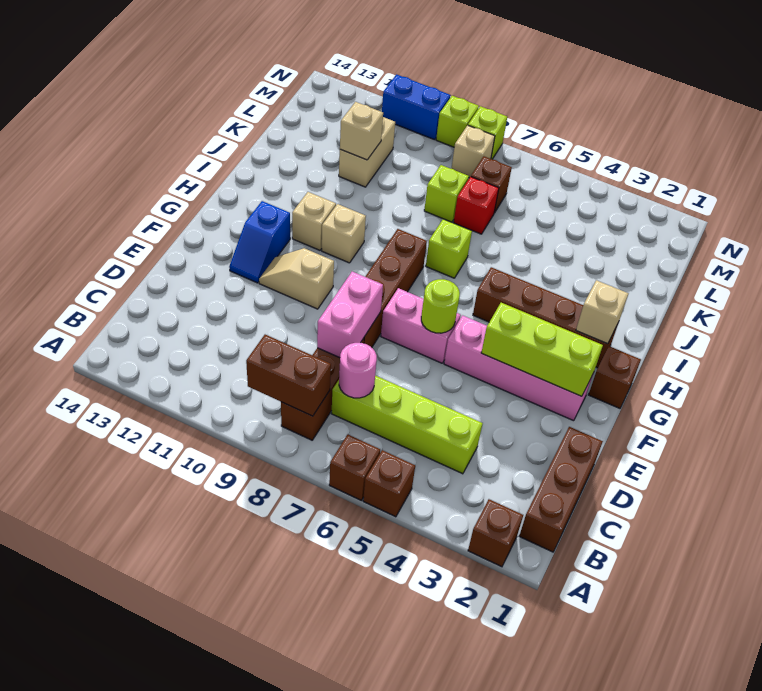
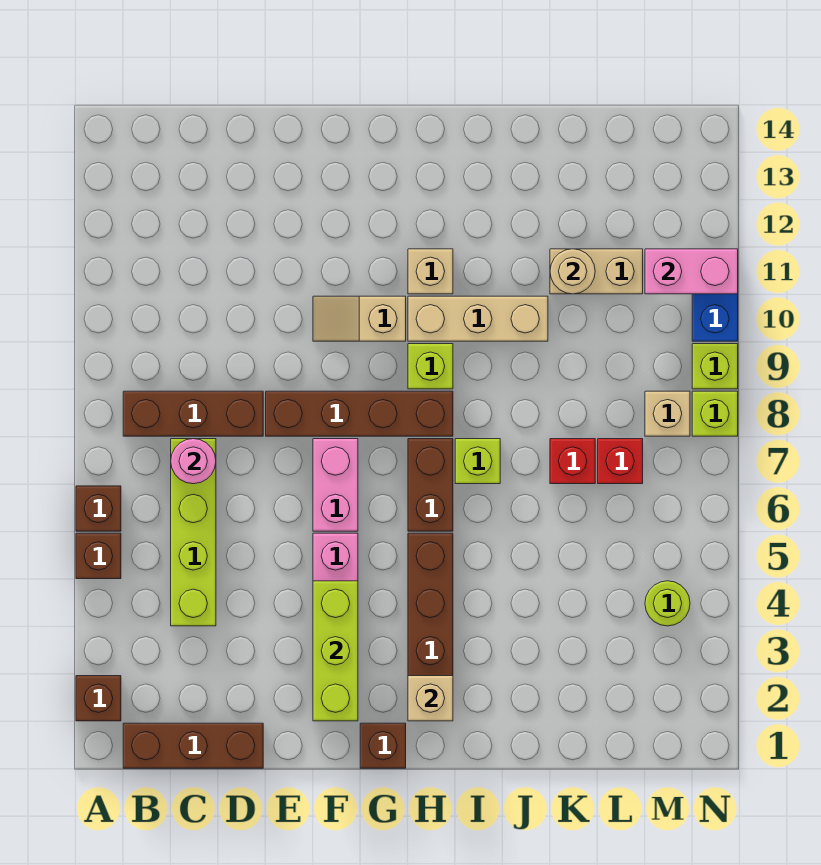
brown brick B8:B9 level 2 -> brown brick H6:H7 level 1
pink brick D8:E8 level 2 -> pink brick M11:N11 level 2
lime round brick F6 level 2 -> lime round brick M4 level 1
tan slope F10:F11 level 1 top 10 -> tan slope F10:G10 level 1 top G
blue slope F12:G12 level 1 top G -> none
tan brick H10 level 1 -> tan brick H10:J10 level 1
lime brick K8 level 1 -> lime brick H9 level 1
tan brick K11 level 2 -> tan round brick K11 level 2
brown brick L7 level 1 -> red brick L7 level 1

